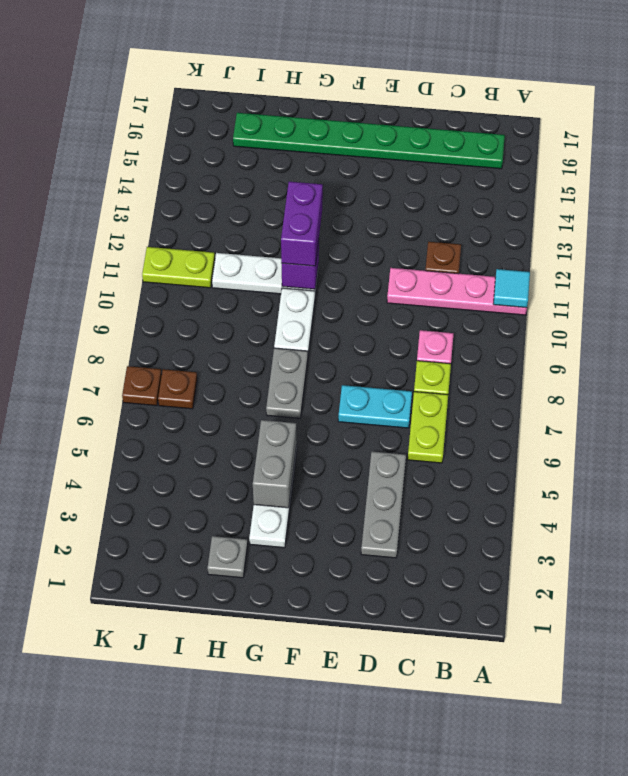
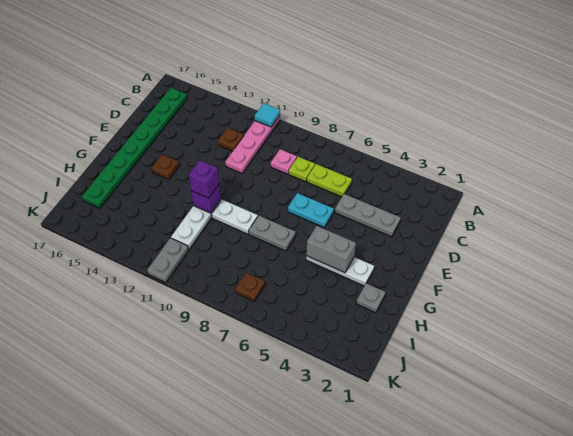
cyan plate D7:E7 level 1 -> cyan plate E6:E7 level 1
purple brick G11:G12 level 3 -> purple brick G11 level 3
lime plate J11:K11 level 1 -> grey plate J11:K11 level 1
brown plate K7 level 1 -> brown plate F14 level 1

